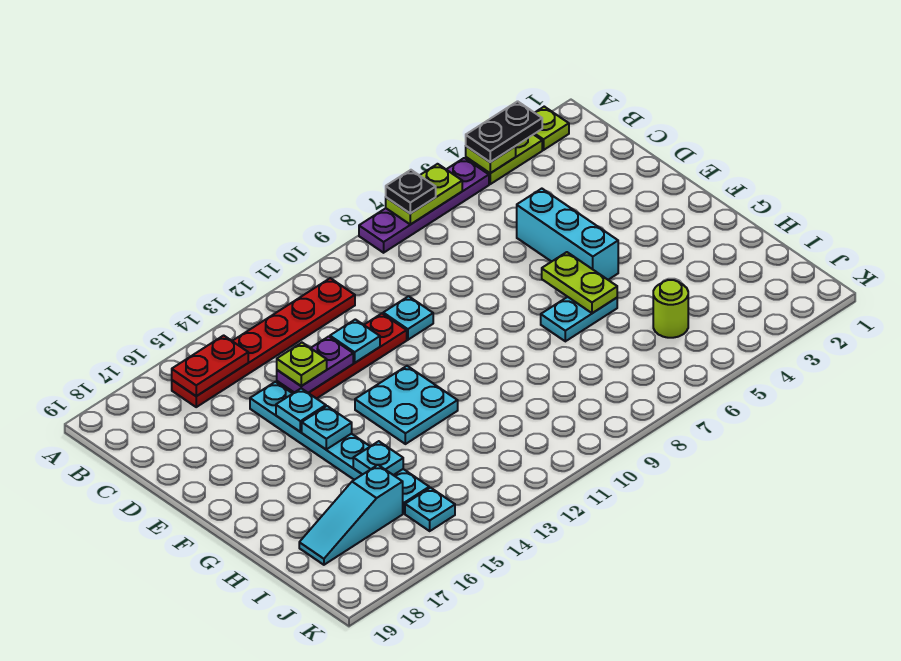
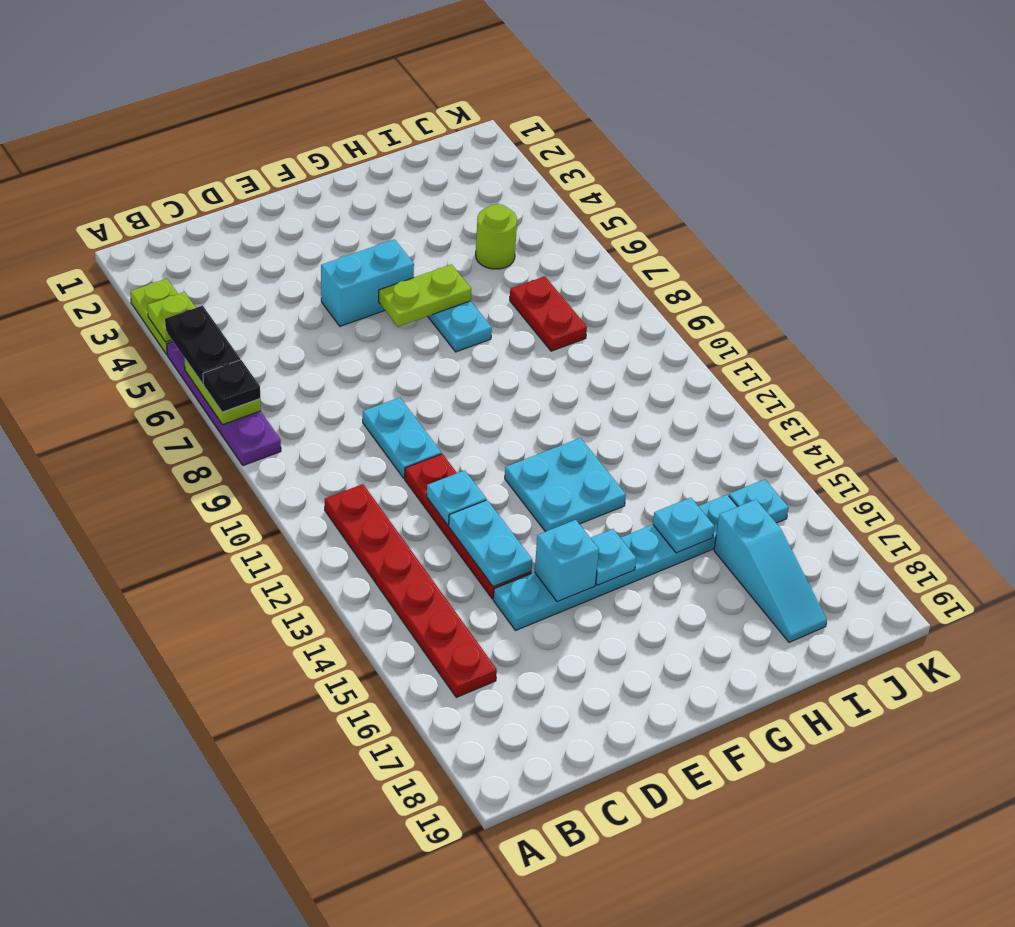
lime plate A2 level 1 -> none
black plate A3:A4 level 3 -> black plate A5:A6 level 3
red plate B15:B16 level 2 -> red plate I7:I8 level 1
cyan brick D5:F5 level 1 -> cyan brick E5:F5 level 1
cyan plate D10 level 1 -> cyan plate D9:D10 level 1
purple plate D13:D14 level 2 -> cyan plate D13:D14 level 2
lime plate D14 level 3 -> none
cyan plate E15 level 2 -> cyan brick E15 level 2

